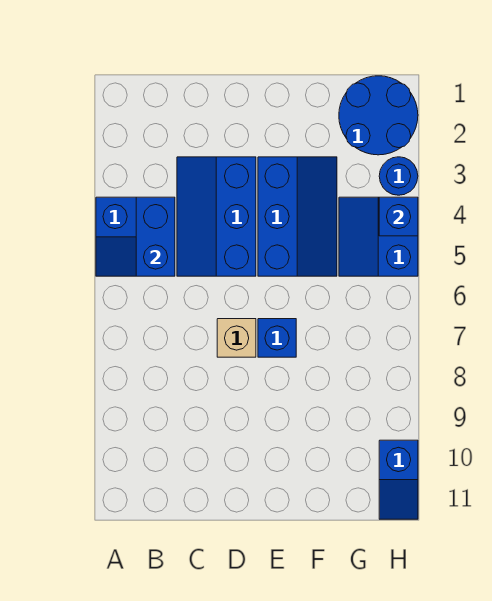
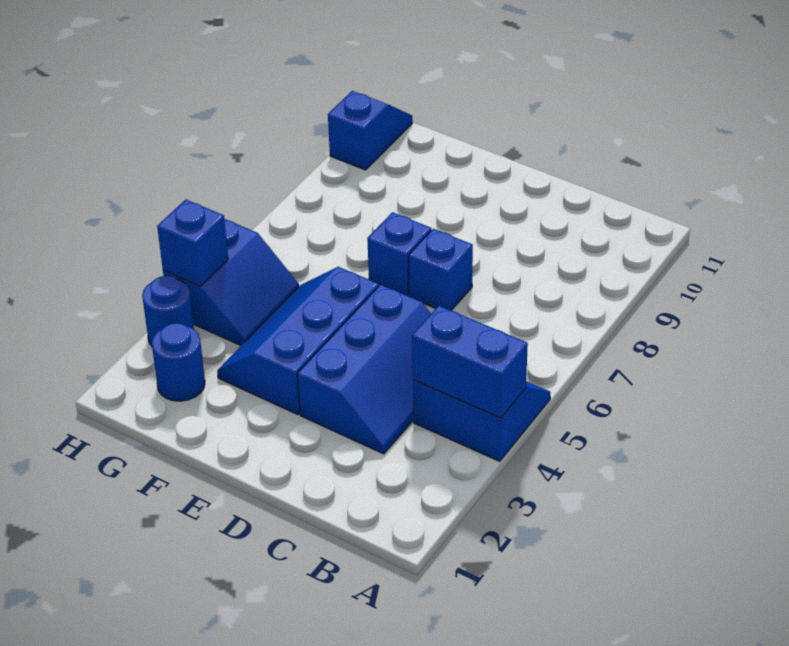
blue brick B4:B5 level 2 -> blue brick A4:B4 level 2
tan brick D7 level 1 -> blue brick D7 level 1
blue round brick G1:H2 level 1 -> blue round brick G2 level 1

